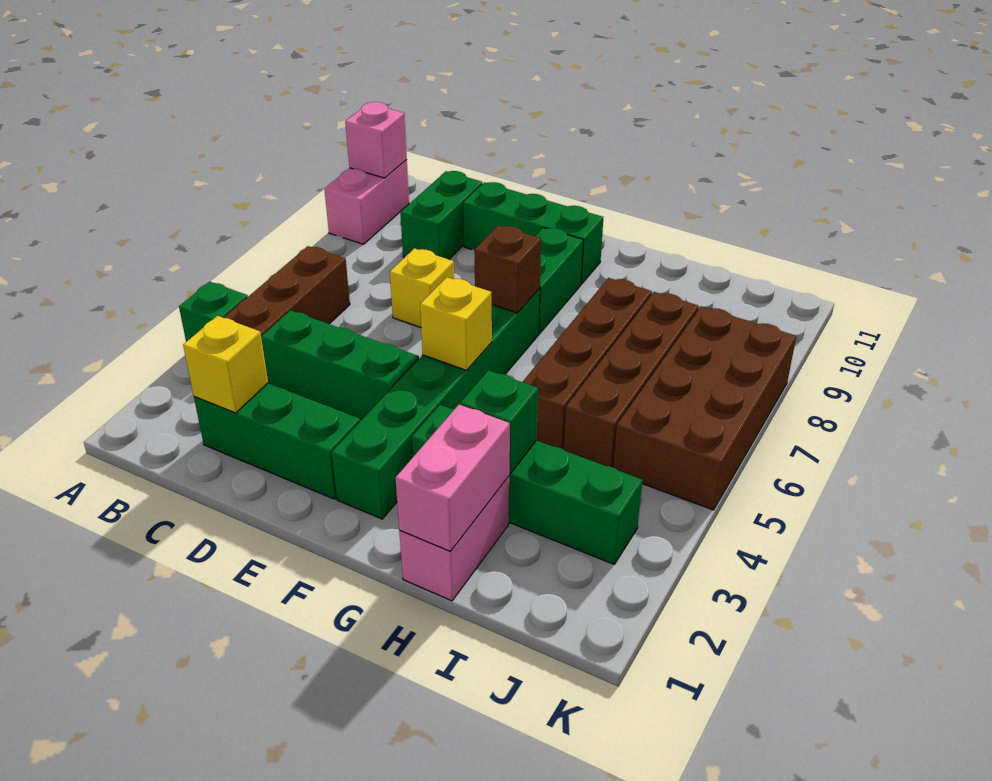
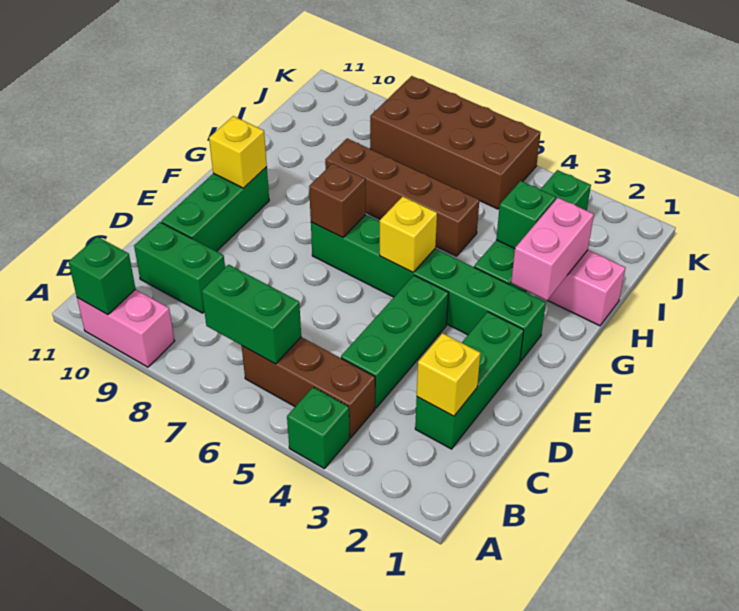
pink brick A10 level 2 -> green brick A10 level 2
yellow brick D7 level 1 -> yellow brick F10 level 2
green brick F8:F9 level 1 -> green brick B6:B7 level 2
pink brick H1:H2 level 2 -> pink brick G2:H2 level 2
brown brick I5:I8 level 1 -> none

